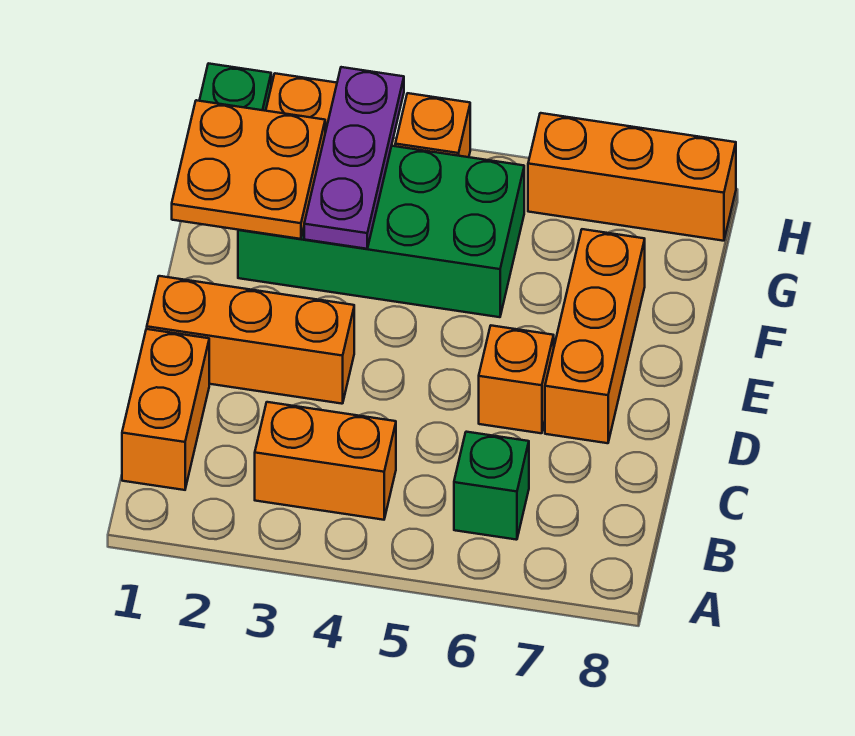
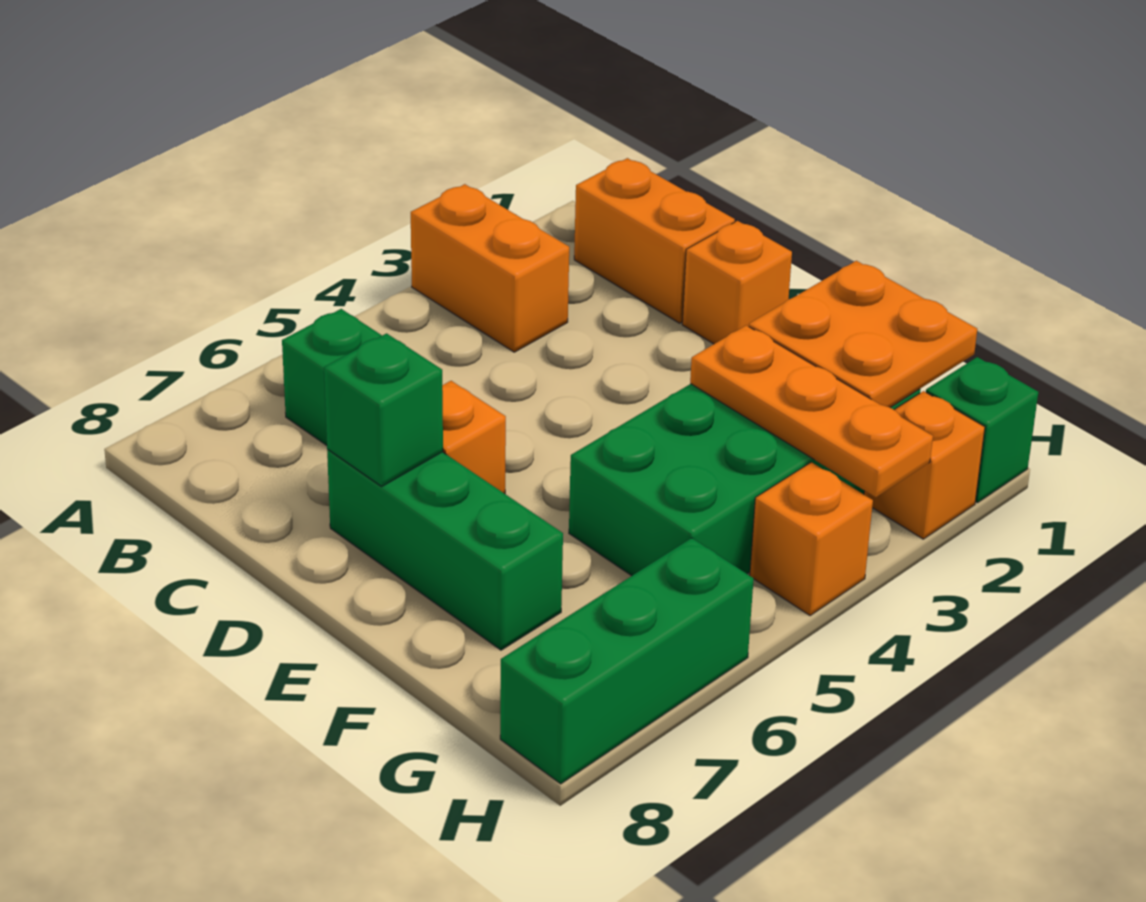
orange brick B3:B4 level 1 -> orange brick A3:B3 level 1
orange brick D1:D3 level 1 -> orange brick D1 level 1
orange brick D7:F7 level 1 -> green brick D7:F7 level 1
none -> green brick D7 level 2
purple plate F3:H3 level 2 -> orange plate F3:H3 level 2
orange brick H6:H8 level 1 -> green brick H6:H8 level 1

